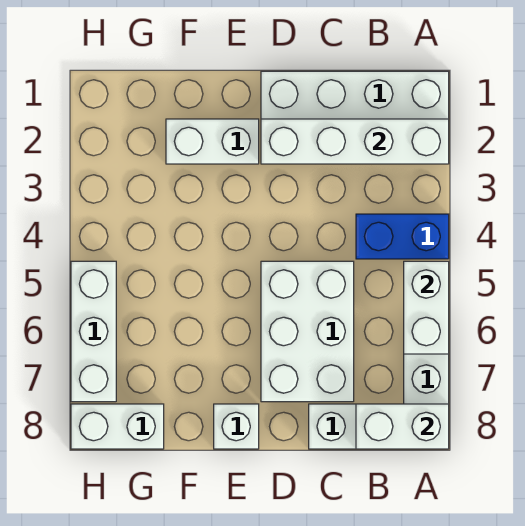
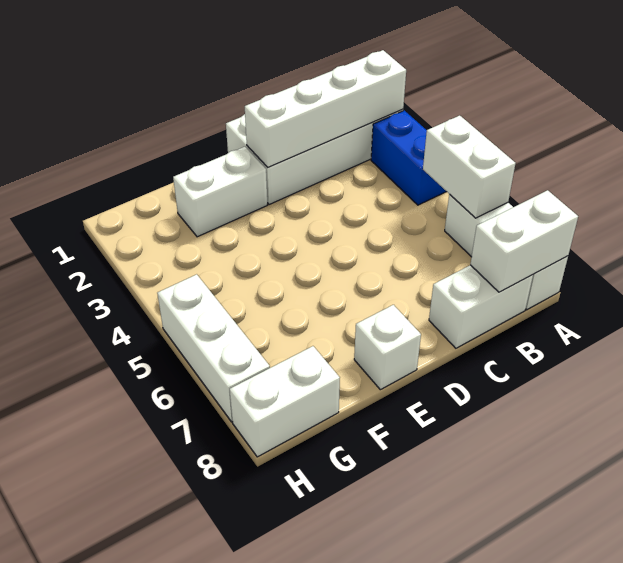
blue brick A4:B4 level 1 -> blue brick A3:A4 level 1
white brick C5:D7 level 1 -> none

